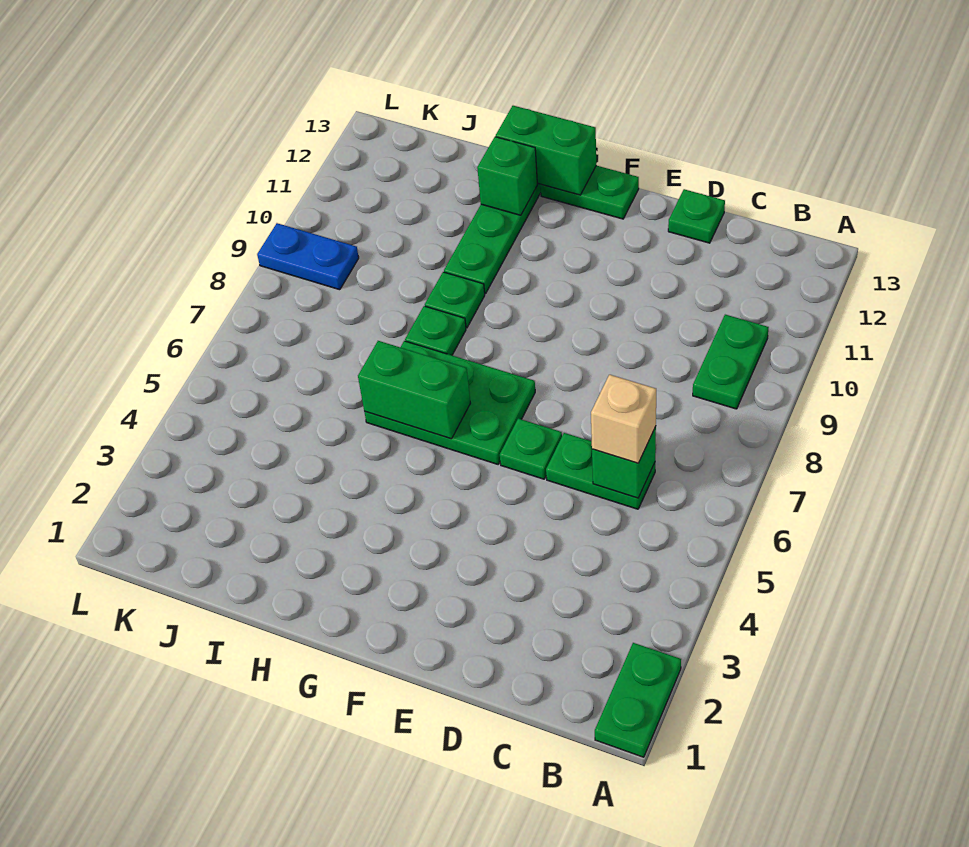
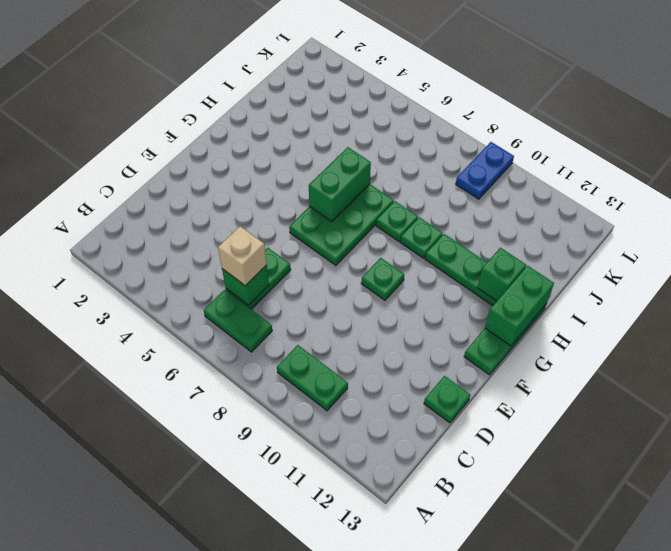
green plate A1:A2 level 1 -> green plate B6:B7 level 1
green plate E6 level 1 -> green plate F9 level 1

